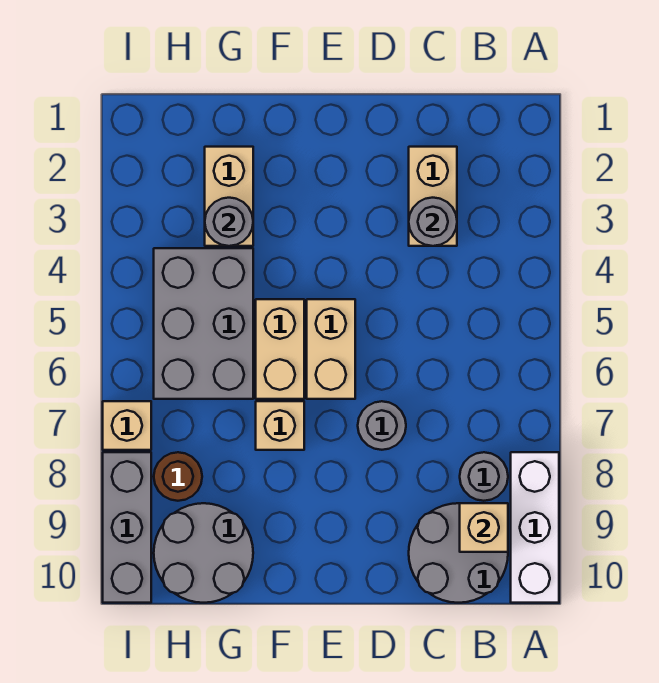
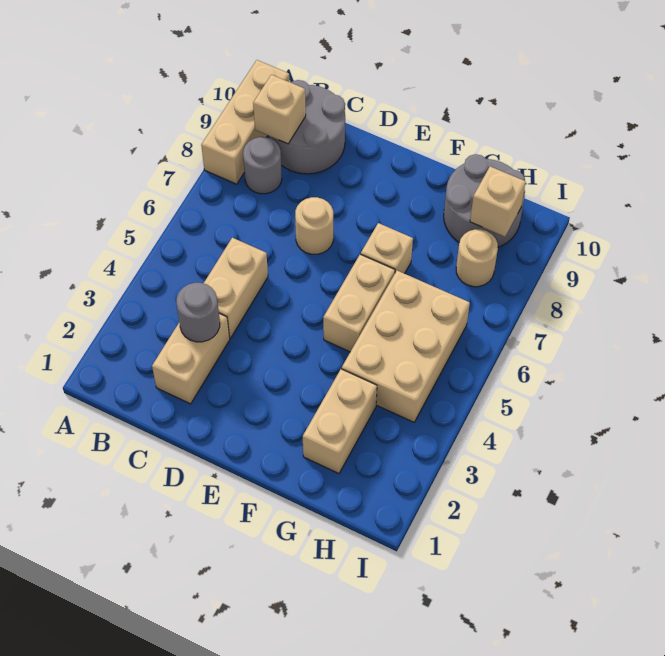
white brick A8:A10 level 1 -> tan brick A8:A10 level 1
grey round brick D7 level 1 -> tan round brick D7 level 1
tan brick E5:E6 level 1 -> tan brick C4:C5 level 1
grey round brick G3 level 2 -> none
grey brick G4:H6 level 1 -> tan brick G4:H6 level 1
brown round brick H8 level 1 -> tan round brick H8 level 1
tan brick I7 level 1 -> tan brick H9 level 2
grey brick I8:I10 level 1 -> none

